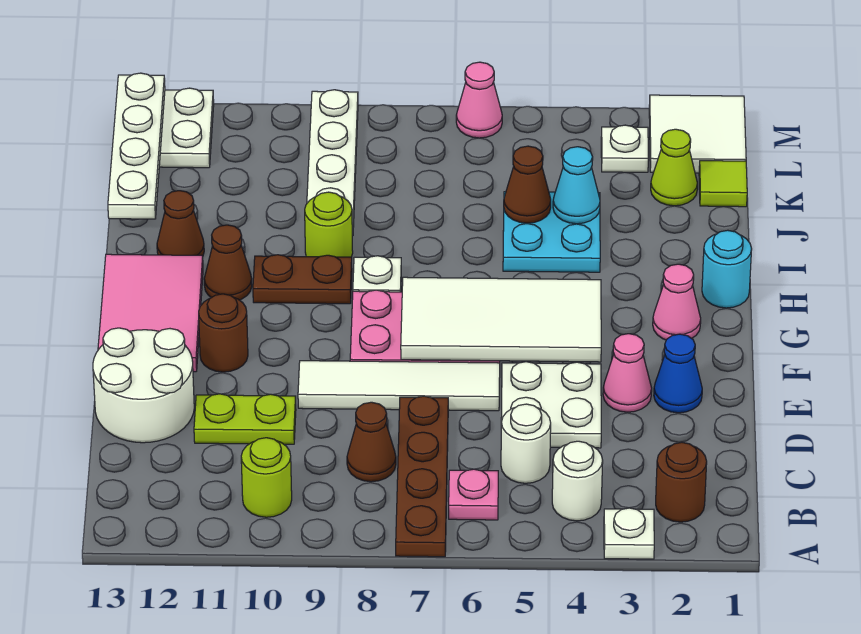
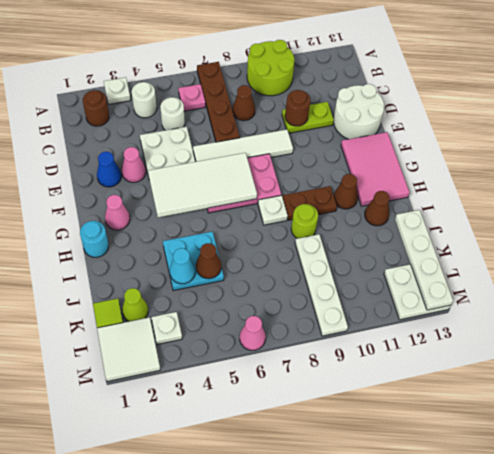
lime round brick B10 level 1 -> lime round brick A9:B10 level 1
brown round brick F11 level 1 -> brown round brick D10 level 2

